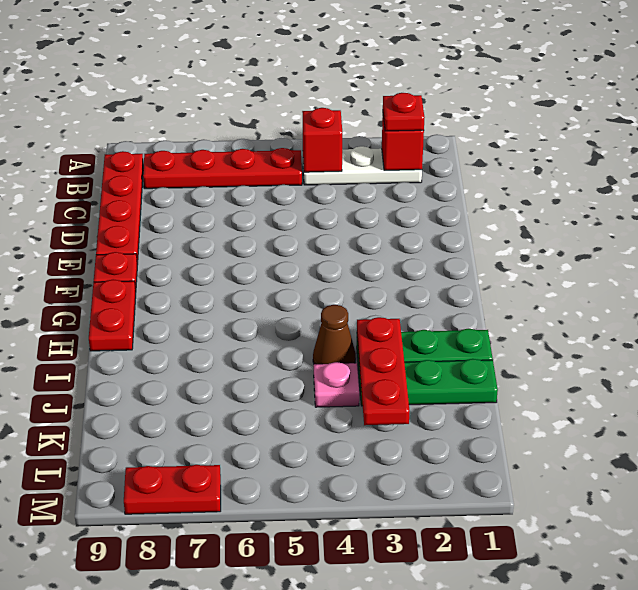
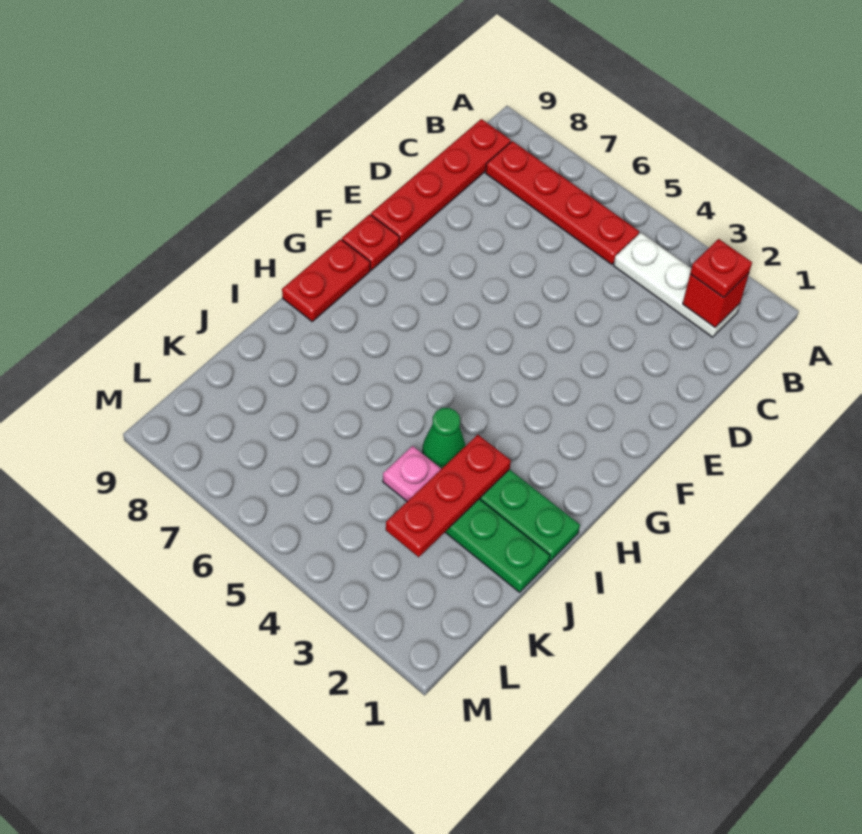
red brick B4 level 2 -> none
brown cone I4 level 1 -> green cone I4 level 1
red plate M7:M8 level 1 -> none

